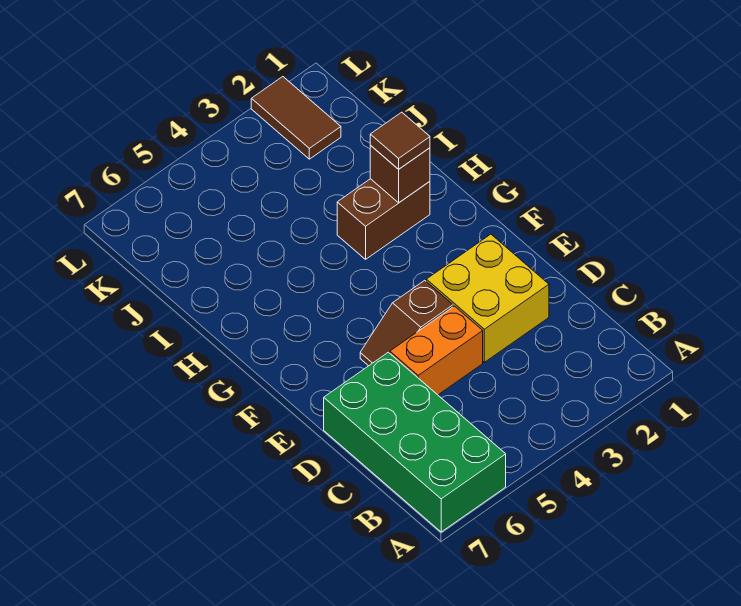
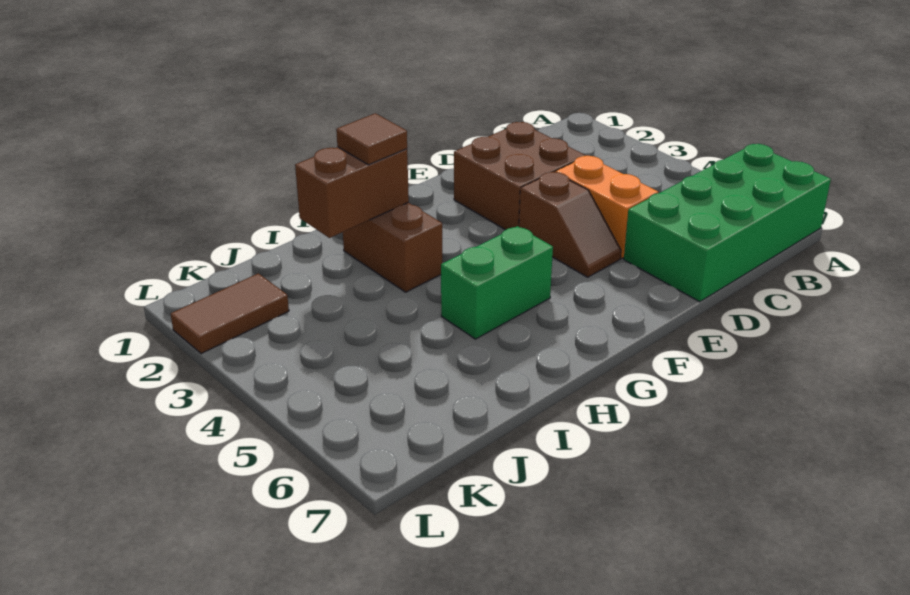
yellow brick D2:E3 level 1 -> brown brick D2:E3 level 1
none -> green brick G5:H5 level 1
brown brick H2 level 2 -> brown brick H2:I2 level 2

